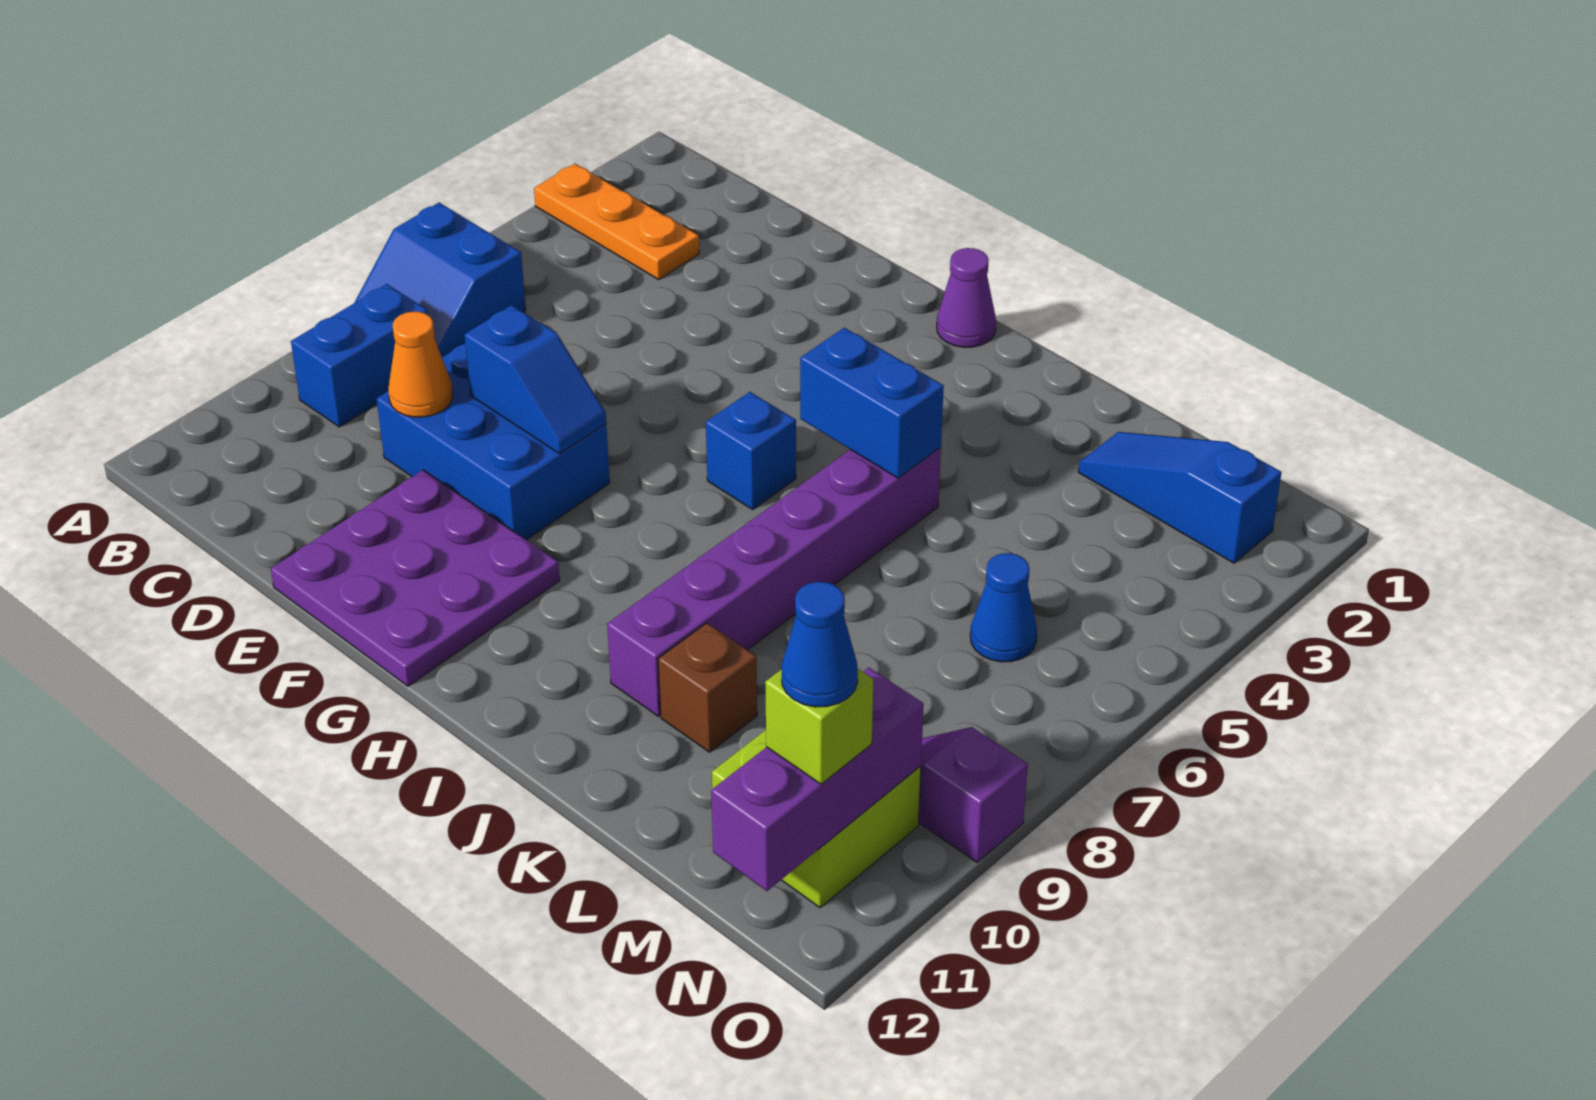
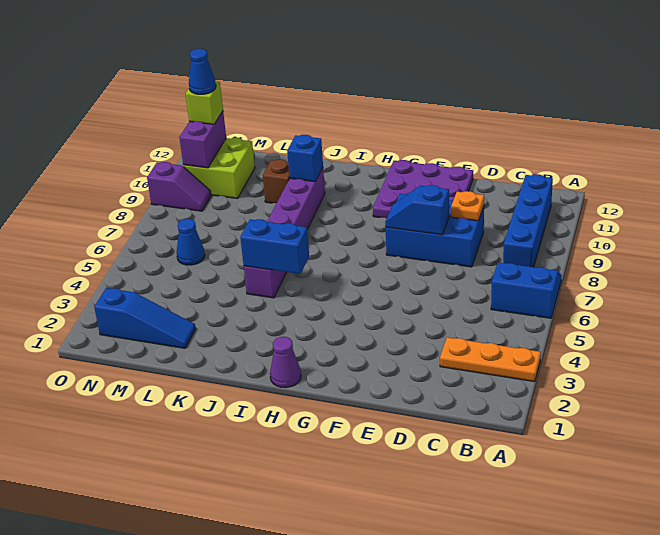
blue brick B8:B9 level 1 -> blue brick B8:B11 level 1
orange cone D9 level 2 -> orange plate D9 level 2
blue brick H6 level 1 -> blue brick J10 level 2
purple brick N10:N12 level 2 -> purple brick N10:N11 level 2

